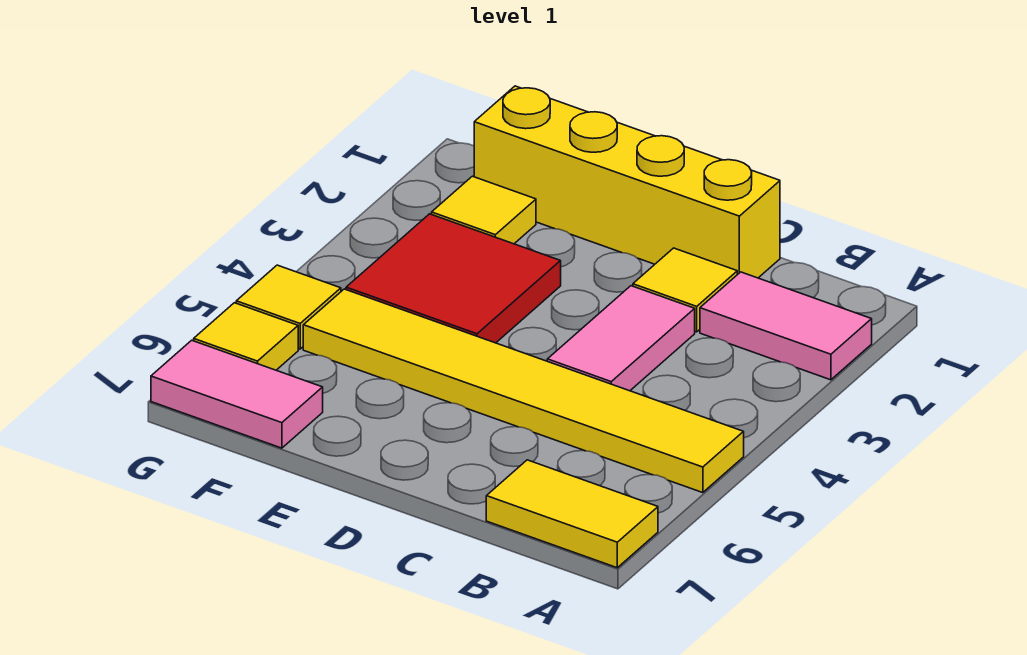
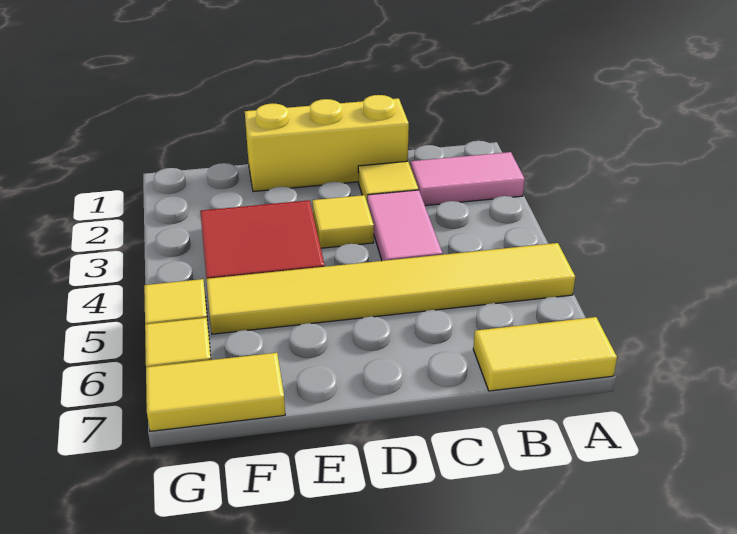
yellow brick C1:F1 level 1 -> yellow brick C1:E1 level 1
yellow tile F2 level 1 -> yellow tile D3 level 1
pink tile F7:G7 level 1 -> yellow tile F7:G7 level 1

